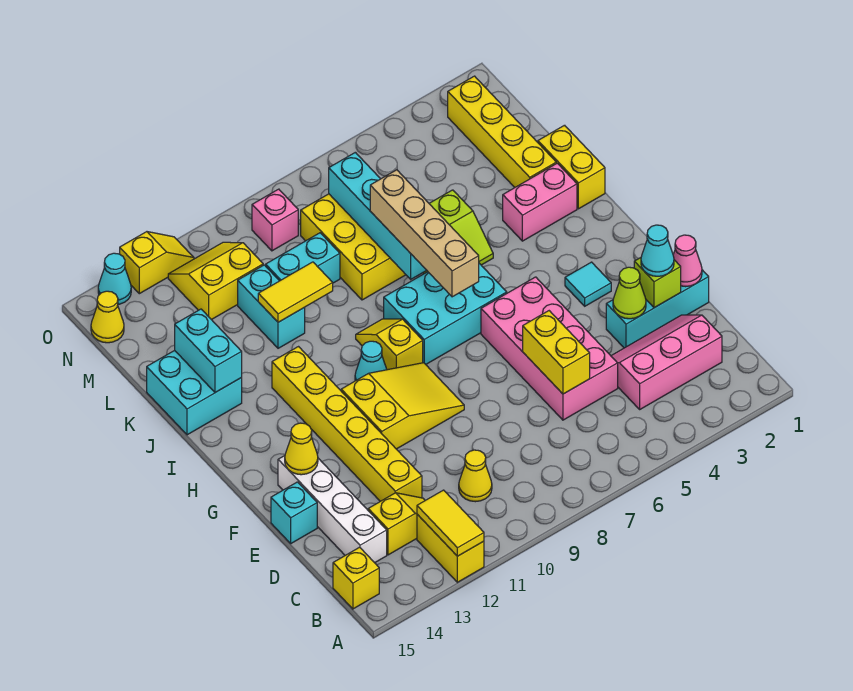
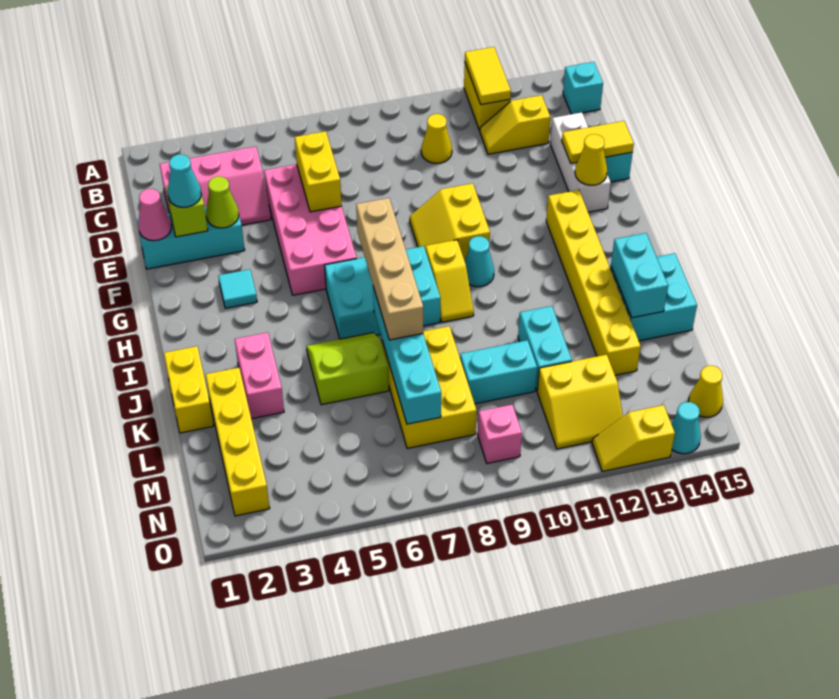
yellow brick B15 level 1 -> cyan brick B15 level 1
white brick C14:F14 level 1 -> white brick D14:F14 level 1
yellow brick D12:I12 level 1 -> yellow brick G13:L13 level 1
yellow slope F9:G11 level 1 top 11 -> yellow slope F9:G10 level 1 top 10
pink brick J2:J3 level 1 -> pink brick J3:K3 level 1
yellow tile K10:K11 level 2 -> yellow tile E14:E15 level 2

